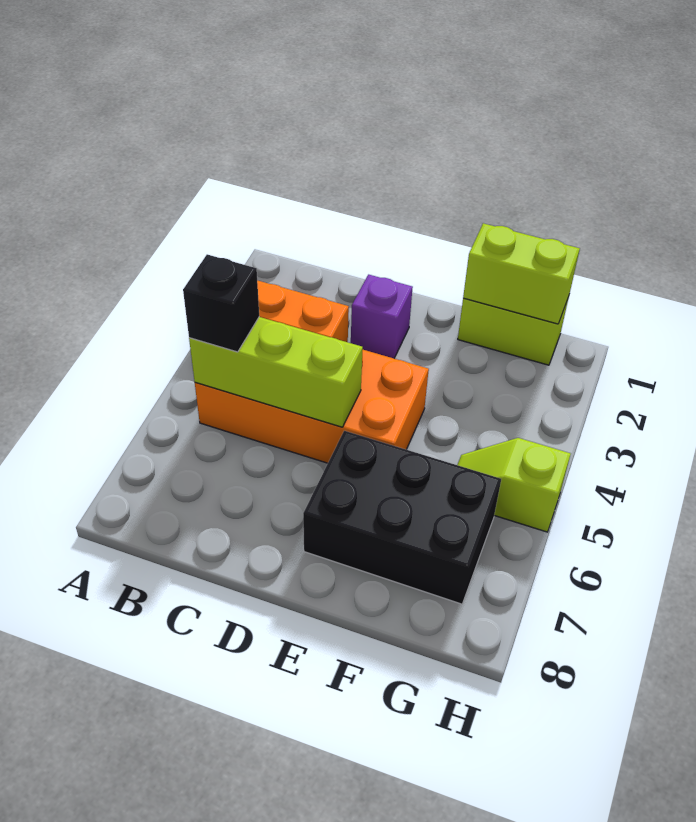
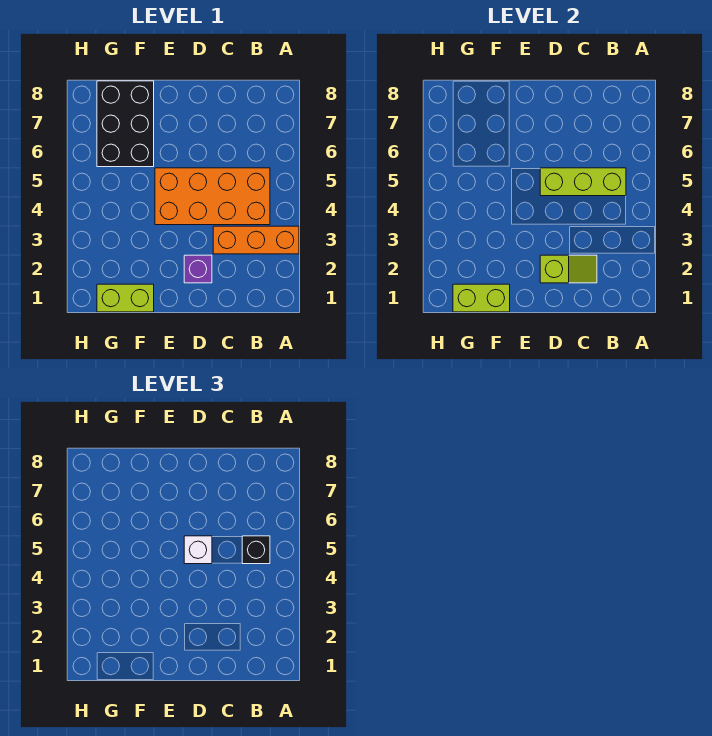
none -> white brick D5 level 3
black brick E6:G7 level 1 -> black brick F6:G8 level 1
lime slope G5:H5 level 1 top H -> lime slope C2:D2 level 2 top D

